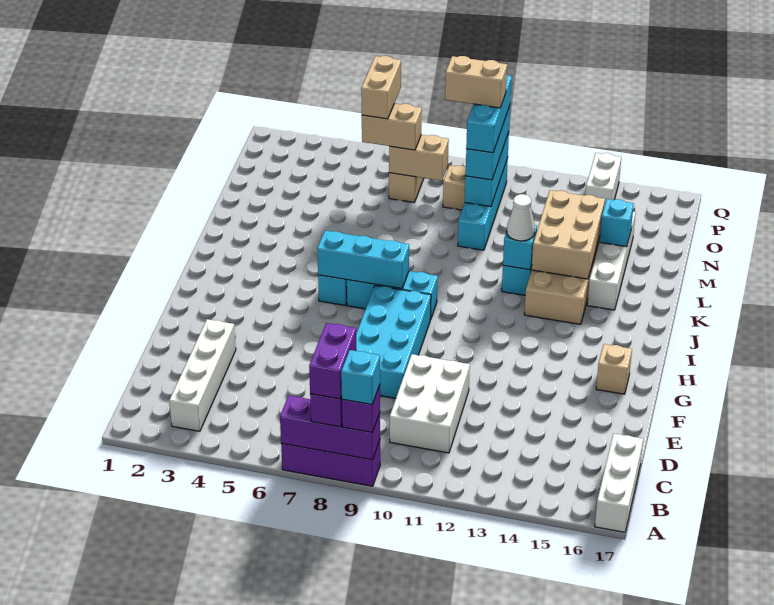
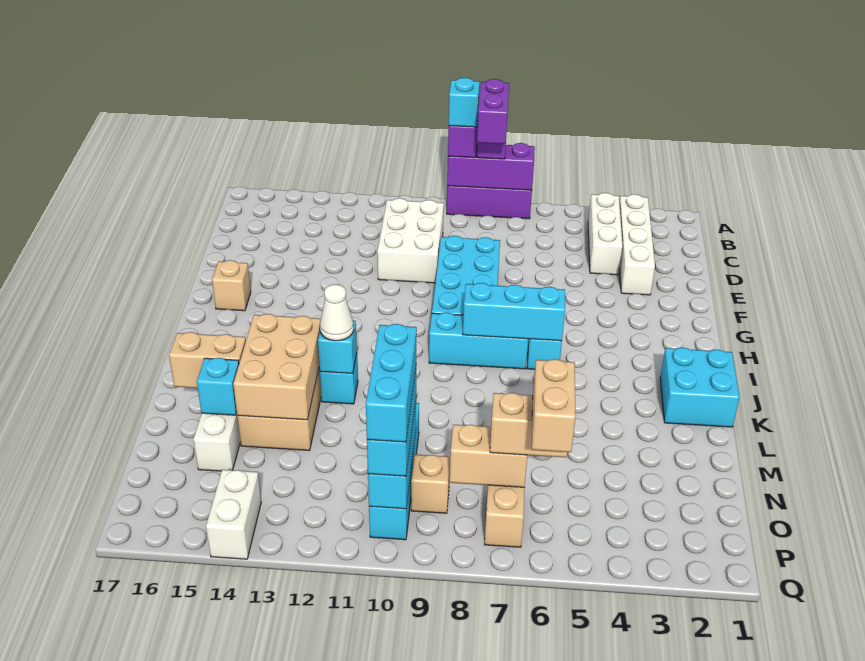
white brick A17:C17 level 1 -> white brick B4:D4 level 1
none -> cyan brick J1:K2 level 1
tan brick O9:O10 level 5 -> tan brick L15:L16 level 2

